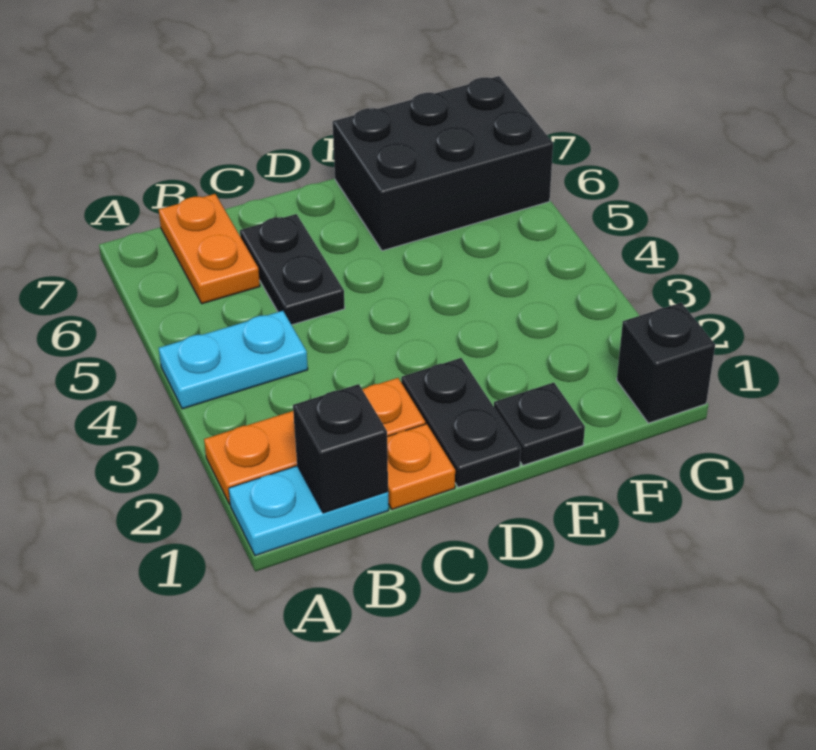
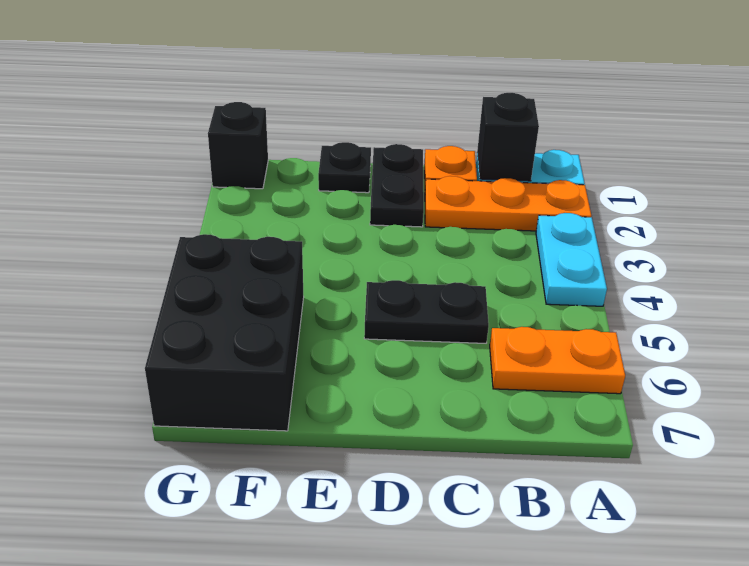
cyan plate A4:B4 level 1 -> cyan plate A3:A4 level 1
orange plate B6:B7 level 1 -> orange plate A6:B6 level 1
black plate C5:C6 level 1 -> black plate C5:D5 level 1
black brick E6:G7 level 1 -> black brick F5:G7 level 1

